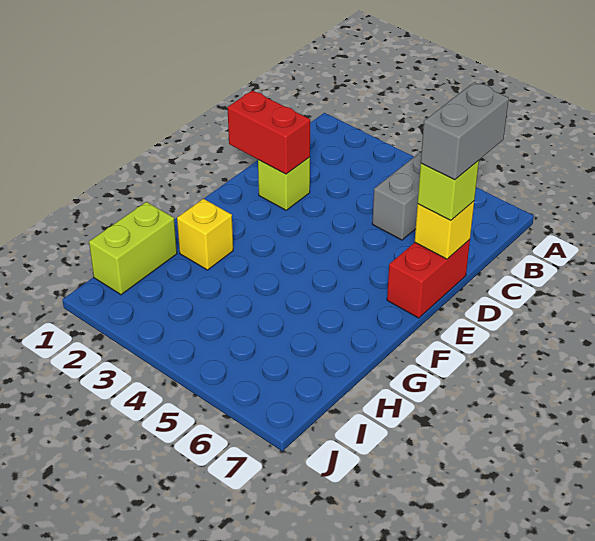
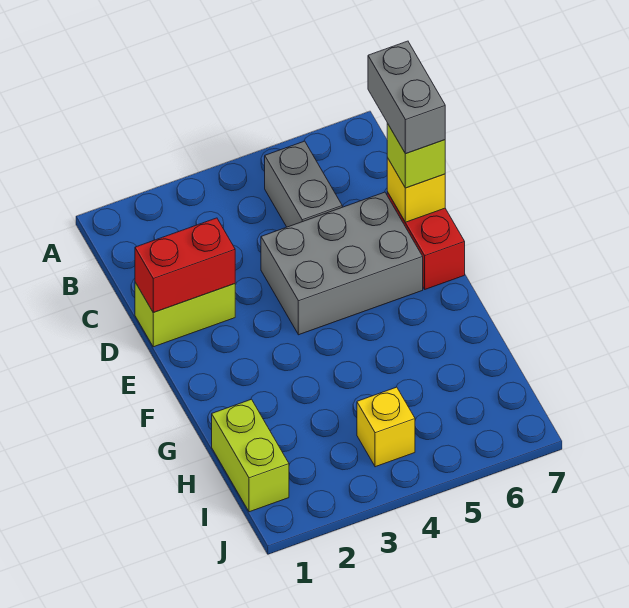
lime brick D2 level 1 -> lime brick D1:D2 level 1
none -> grey brick D4:E6 level 1
yellow brick G2 level 1 -> yellow brick I4 level 1

